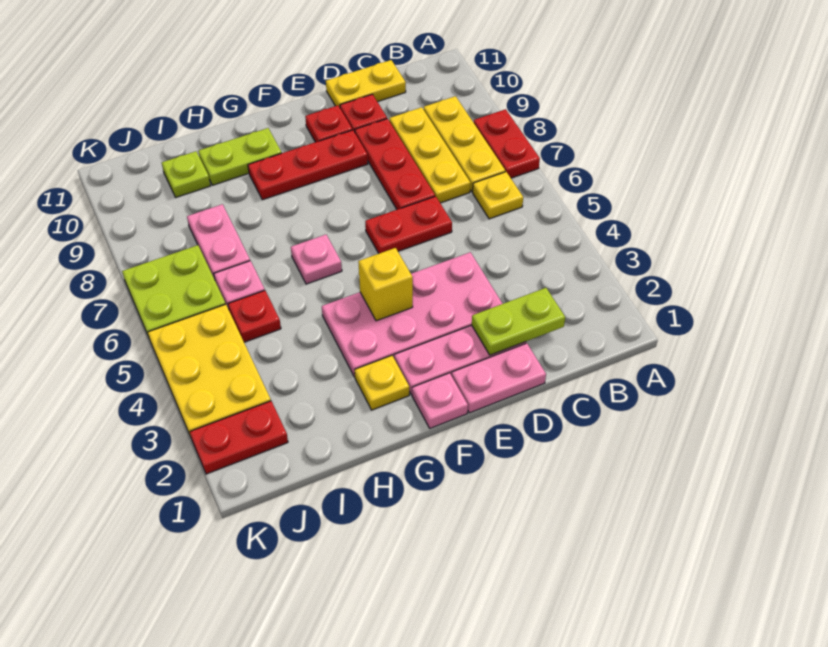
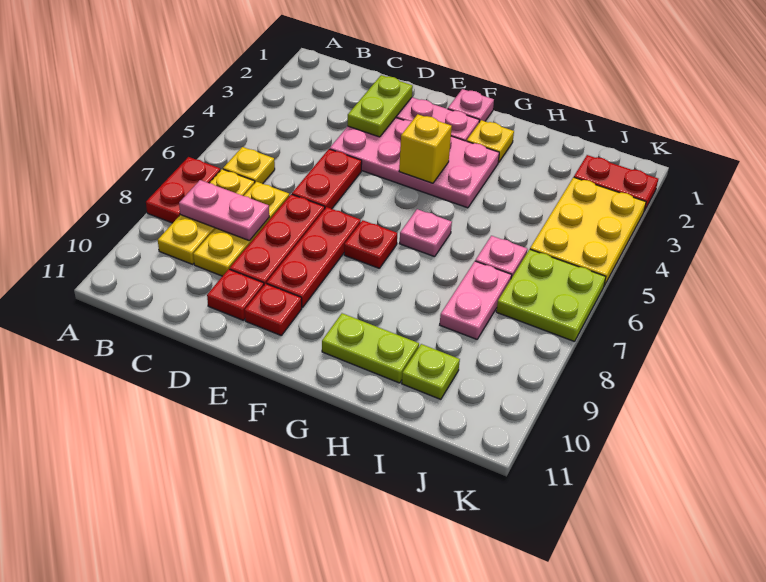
lime plate C2:D2 level 2 -> lime plate D2:D3 level 2
yellow plate C11:D11 level 1 -> none
pink plate D1:E1 level 1 -> pink plate B8:C8 level 2
red plate D6:E6 level 1 -> red plate D5:D6 level 1
red plate E9:G9 level 1 -> red plate E7:E9 level 1
red plate I5 level 1 -> red plate F7 level 1

